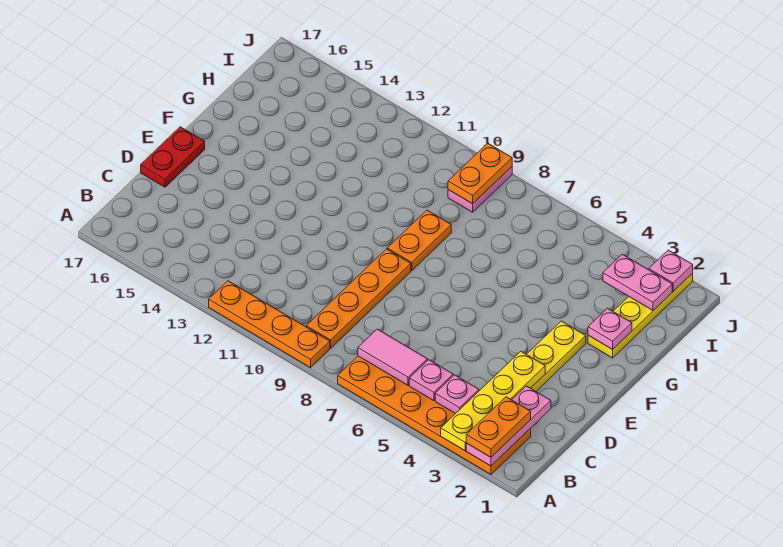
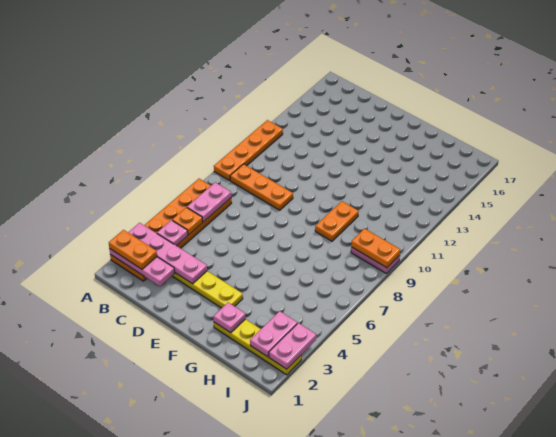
yellow plate A3:D3 level 2 -> pink plate A3:D3 level 2
pink plate B5 level 2 -> orange plate B5 level 2
pink tile B6:B7 level 2 -> pink plate B6:B7 level 2
orange plate B9:E9 level 1 -> orange plate B9:D9 level 1
red plate D17:E17 level 1 -> none
orange plate F9:G9 level 1 -> orange plate G9:G10 level 1
pink plate J2 level 2 -> pink plate J2:J3 level 2

